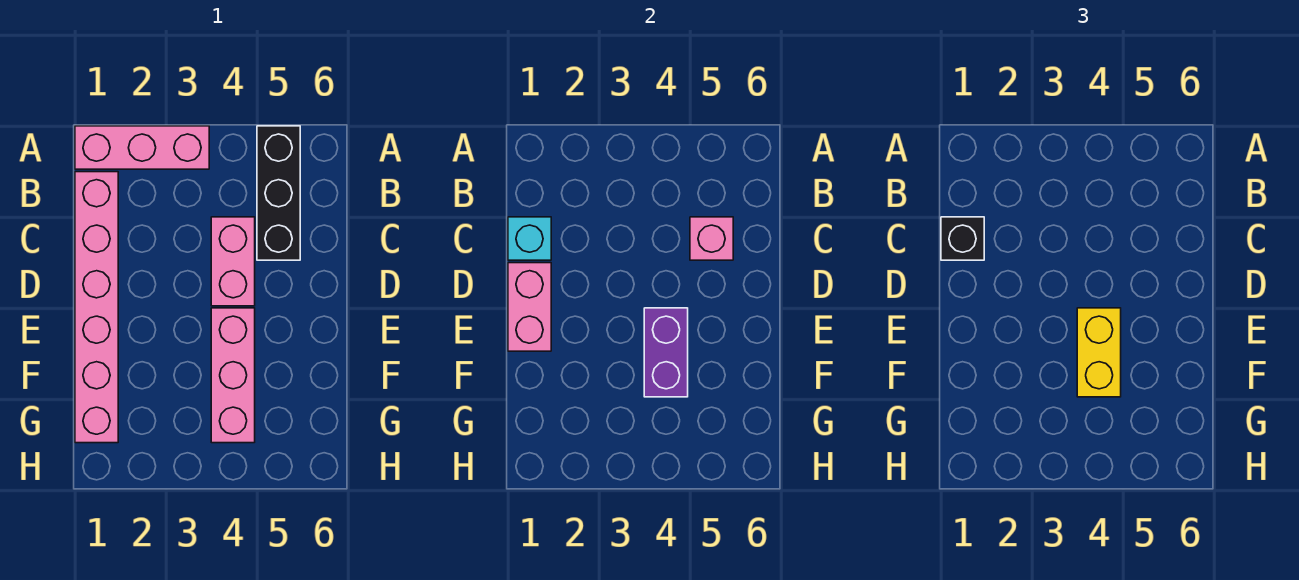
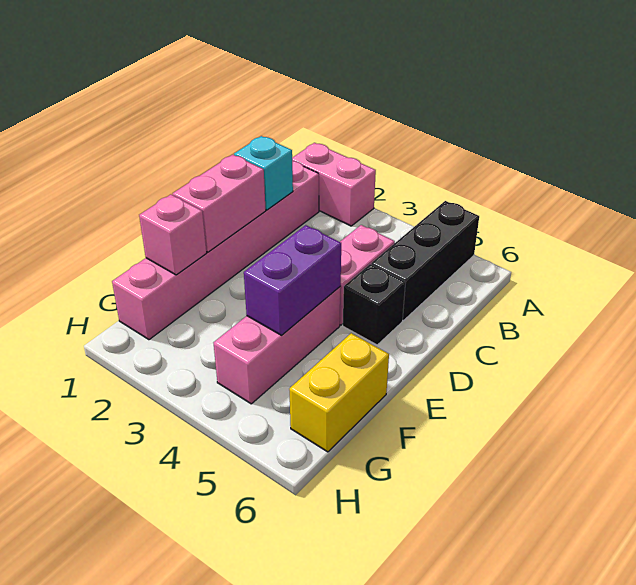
pink brick A1:A3 level 1 -> pink brick A1:A2 level 1
black brick C1 level 3 -> black brick D5 level 1
pink brick C5 level 2 -> pink brick F1 level 2
yellow brick E4:F4 level 3 -> yellow brick F6:G6 level 1

